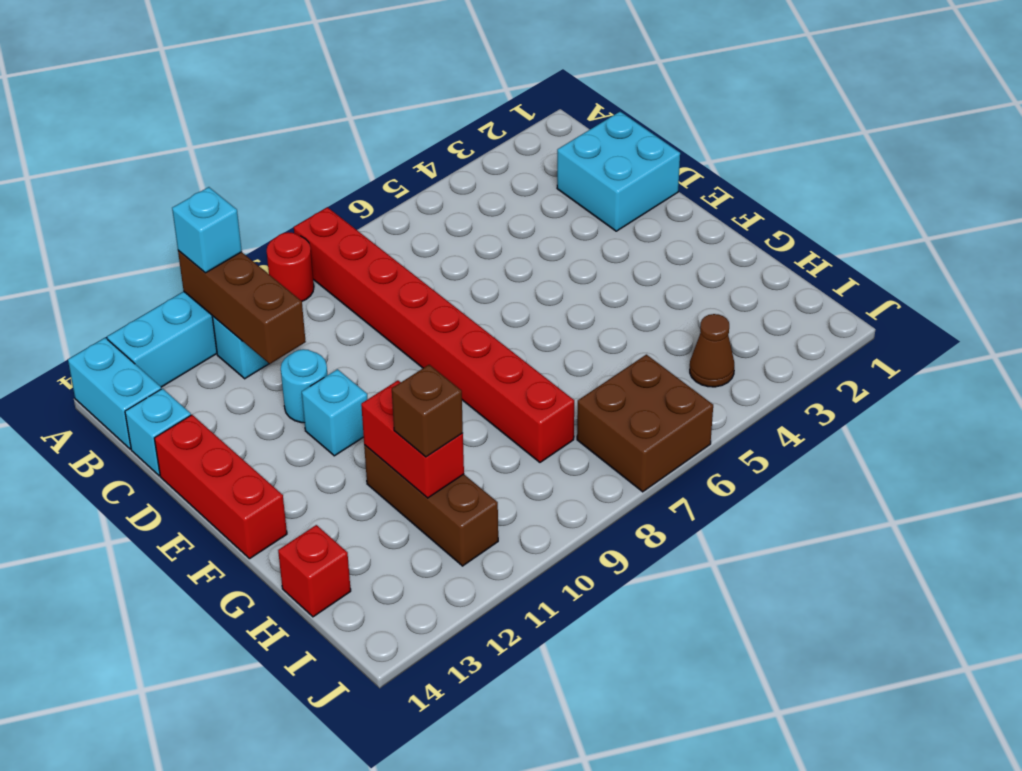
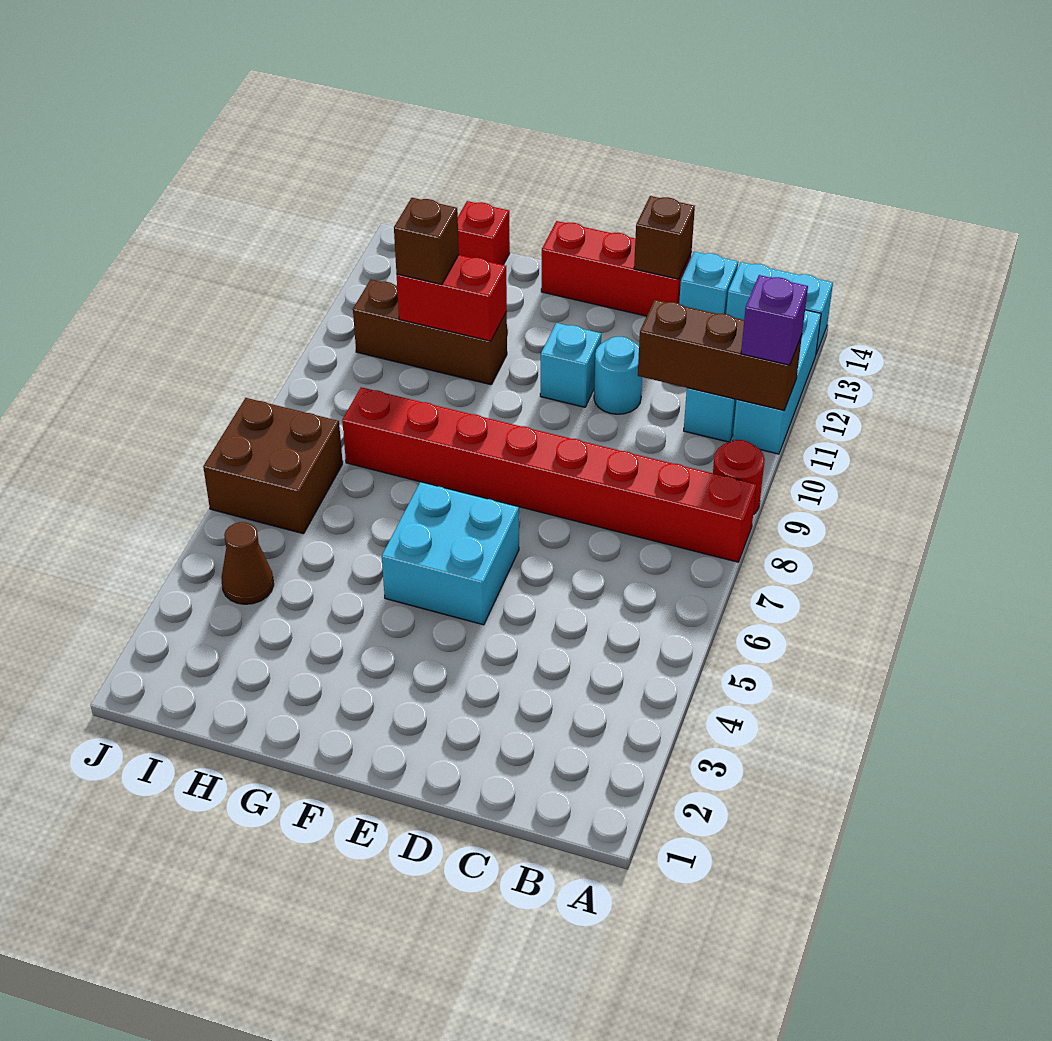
cyan brick A11 level 3 -> purple brick A11 level 3
cyan brick C1:D2 level 1 -> cyan brick E5:F6 level 1
none -> brown brick D14 level 2

